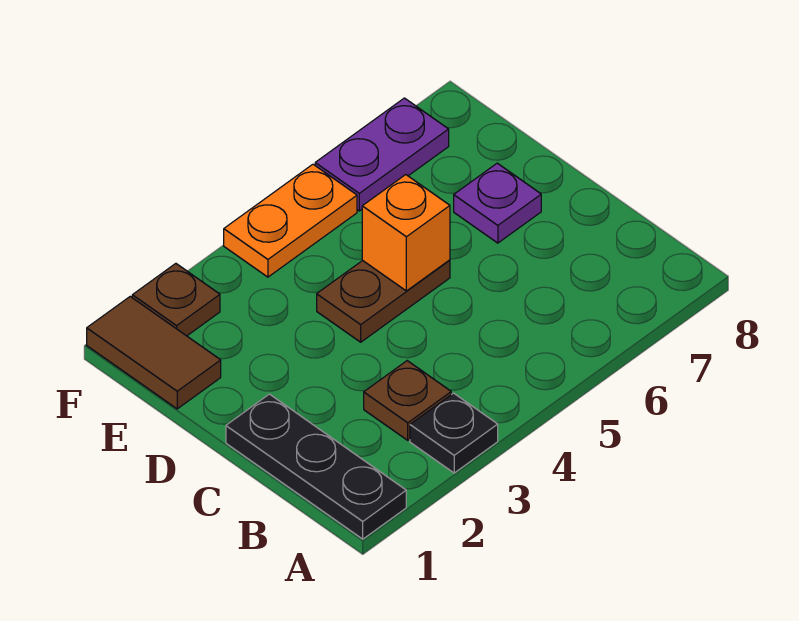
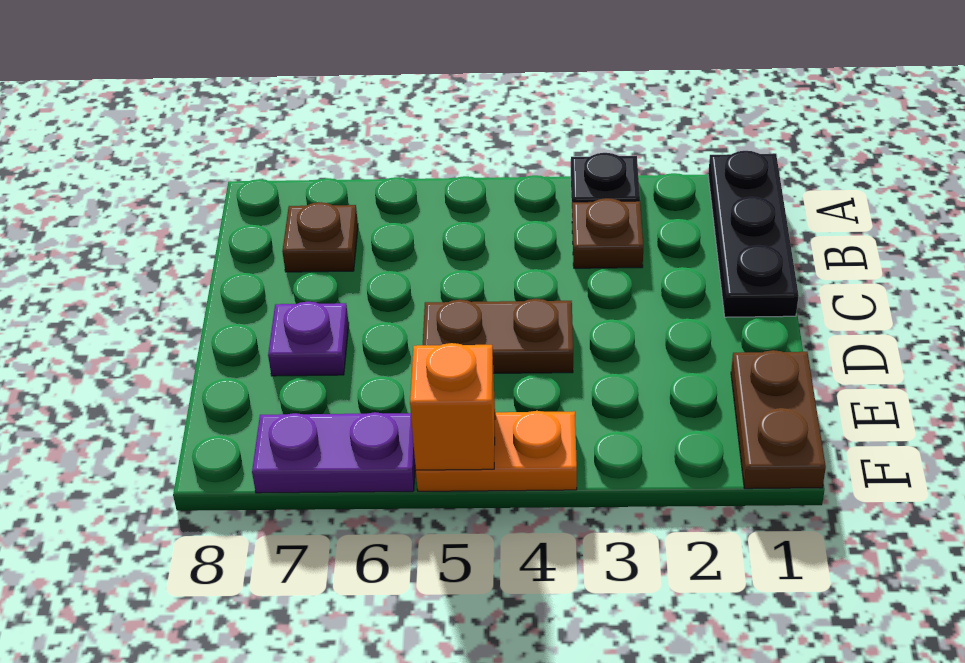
orange brick D5 level 2 -> orange brick F5 level 2
brown tile E1:F1 level 1 -> brown plate E1:F1 level 1
brown plate F2 level 1 -> brown plate B7 level 1

